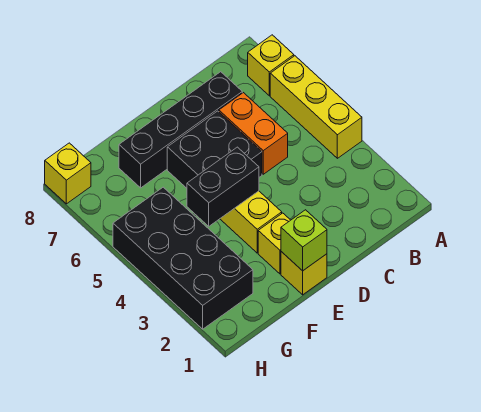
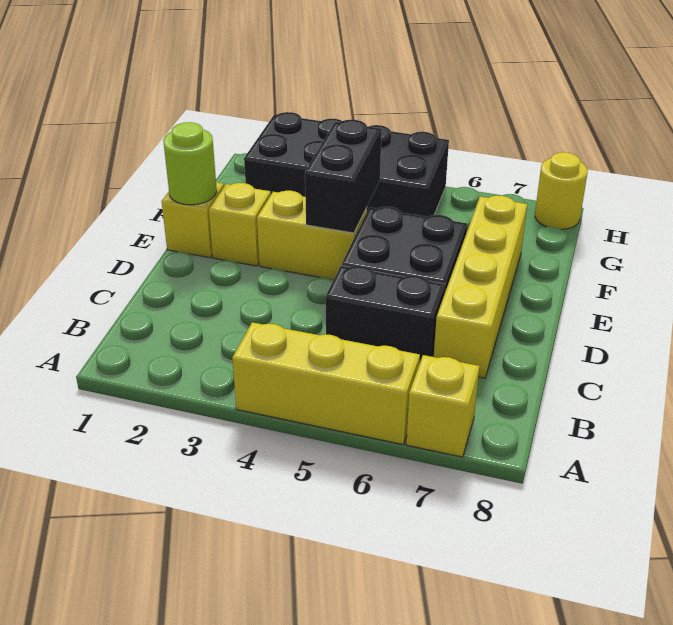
orange brick C5:C6 level 1 -> black brick C5:C6 level 1
black brick C7:F7 level 1 -> yellow brick C7:F7 level 1
lime brick E1 level 2 -> lime round brick E1 level 2
yellow brick H8 level 1 -> yellow round brick H8 level 1

